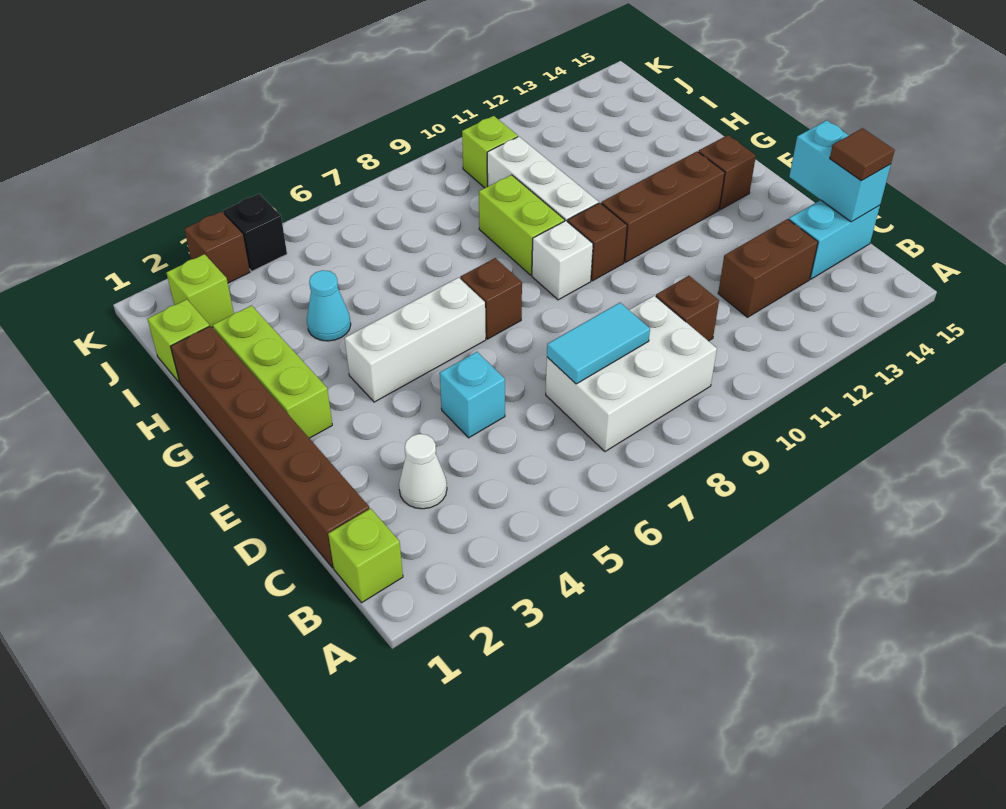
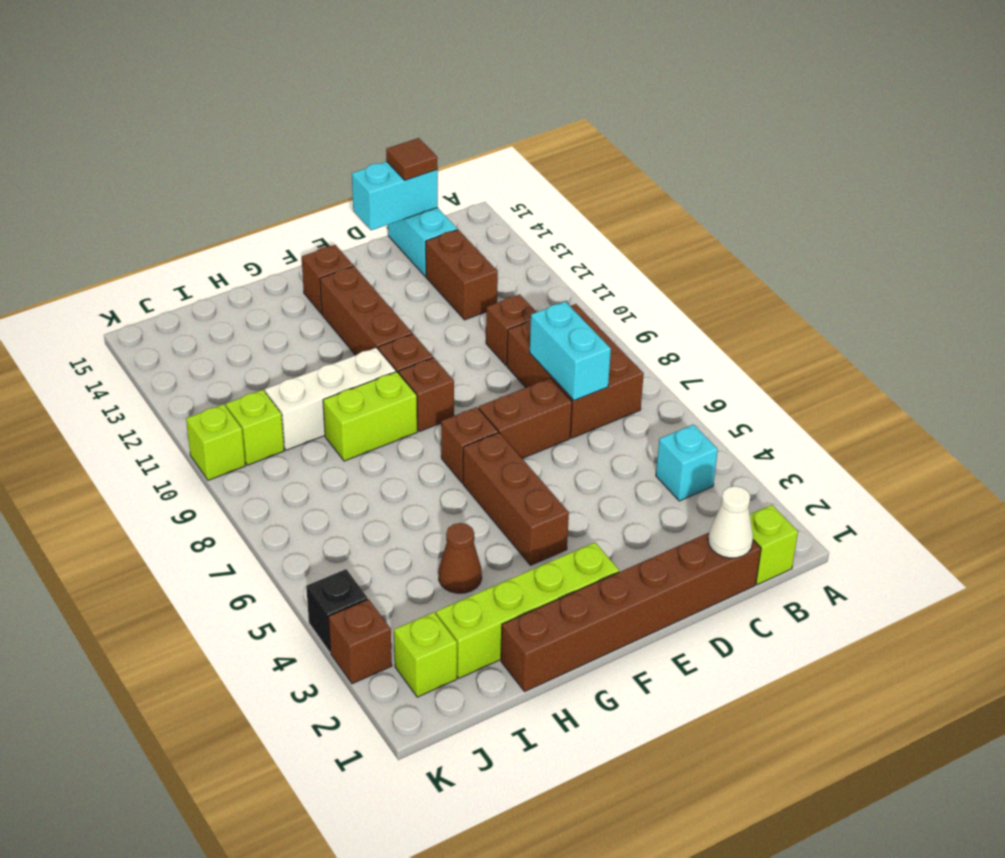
white brick B7:C9 level 1 -> brown brick B7:C9 level 1
white cone C3 level 1 -> white cone C1 level 2
cyan tile C7:C8 level 2 -> cyan brick C7:C8 level 2
cyan brick D5 level 1 -> cyan brick B4 level 1
none -> brown brick D7:E7 level 1
lime brick F2:H2 level 1 -> lime brick F2:I2 level 1
white brick F4:F6 level 1 -> brown brick F4:F6 level 1
white brick F9 level 1 -> brown brick F9 level 1
cyan cone H4 level 1 -> brown cone H4 level 1
lime brick I1 level 1 -> lime brick K10 level 1

